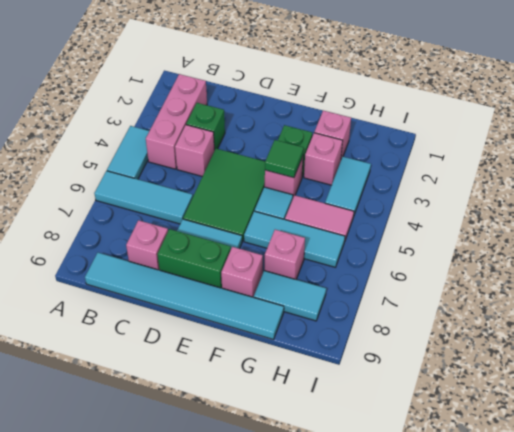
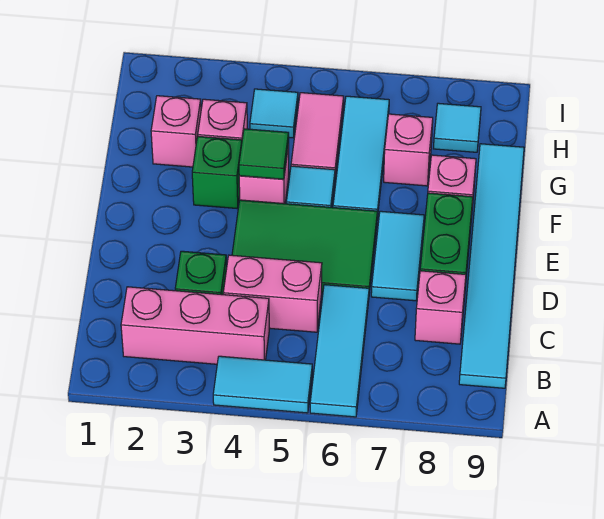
pink brick C4 level 1 -> pink brick C4:C5 level 1
cyan tile G8:H8 level 1 -> cyan tile H8 level 1
cyan tile H3:H4 level 1 -> cyan tile H4 level 1

